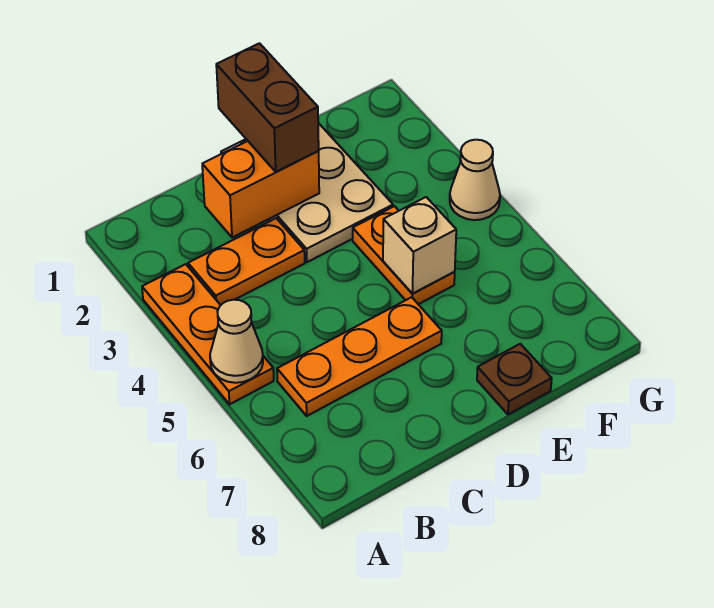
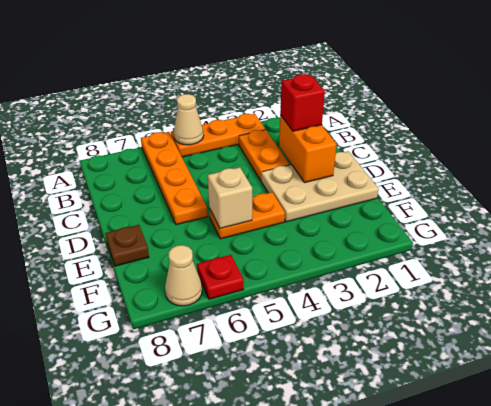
orange plate B6:D6 level 1 -> orange plate A6:D6 level 1
none -> red brick C2 level 3
brown brick D1:D2 level 3 -> none
tan cone G4 level 1 -> tan cone G7 level 1
none -> red plate G6 level 1

